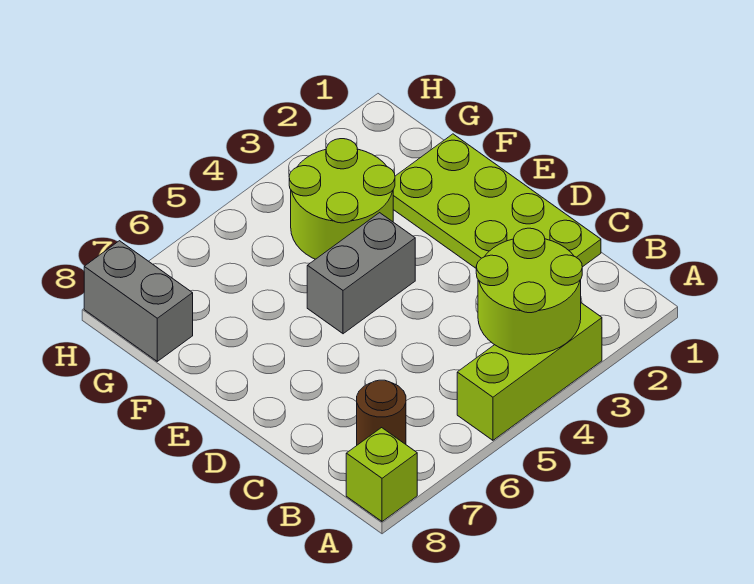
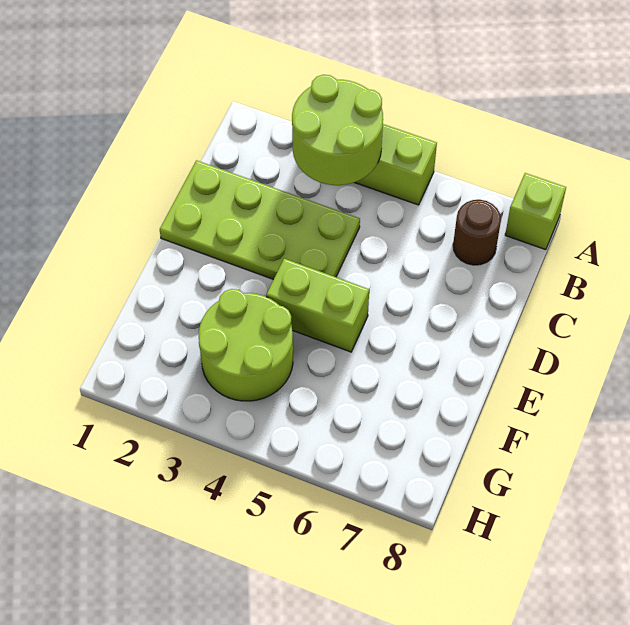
lime plate C1:F2 level 1 -> lime plate C1:D4 level 1
grey brick E4:E5 level 1 -> lime brick E4:E5 level 1
grey brick G8:H8 level 1 -> none

